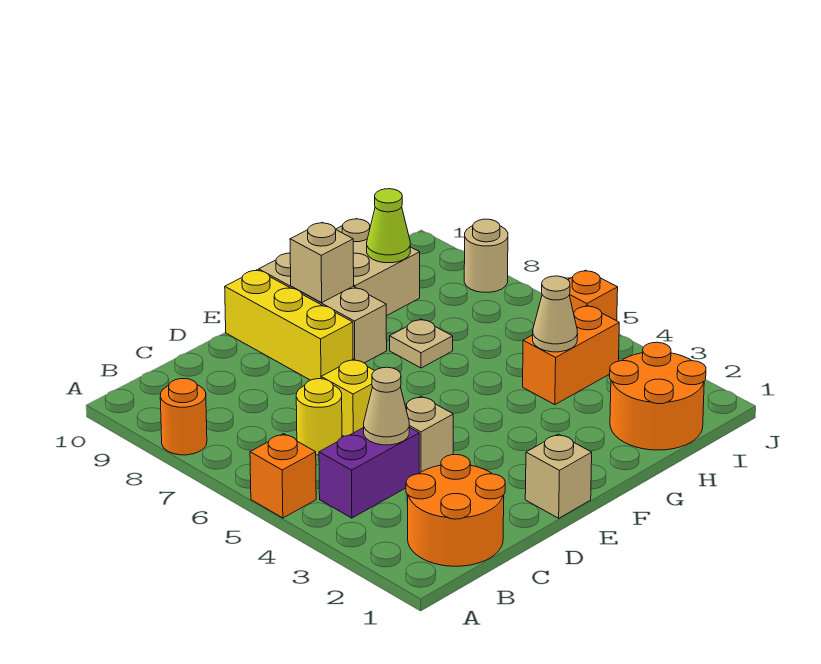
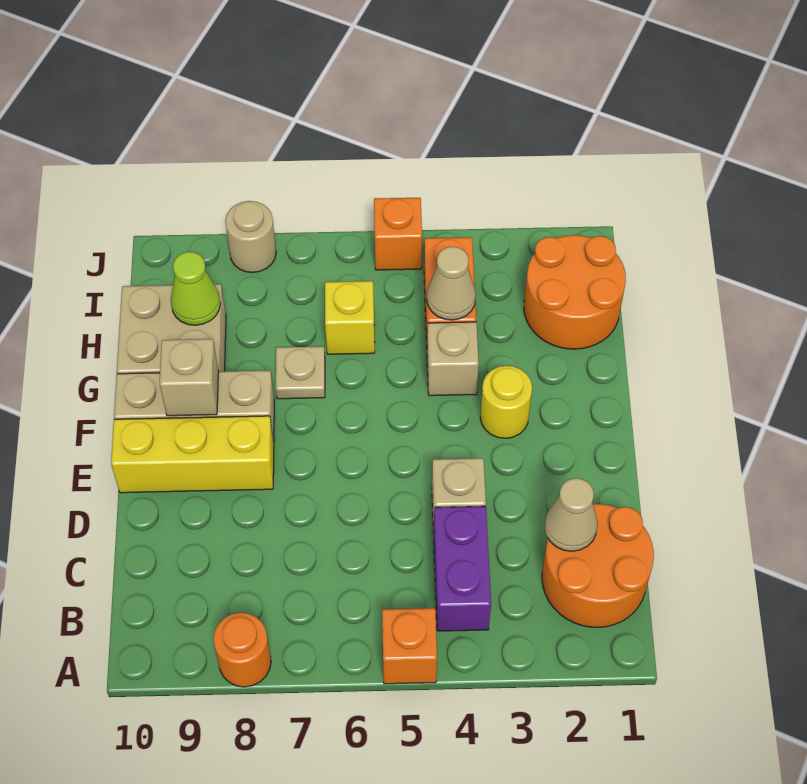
tan cone C4 level 2 -> tan cone C2 level 2
yellow round brick C6 level 1 -> yellow round brick F3 level 1
yellow brick D6 level 1 -> yellow brick H6 level 1
tan brick E1 level 1 -> tan brick G4 level 1

